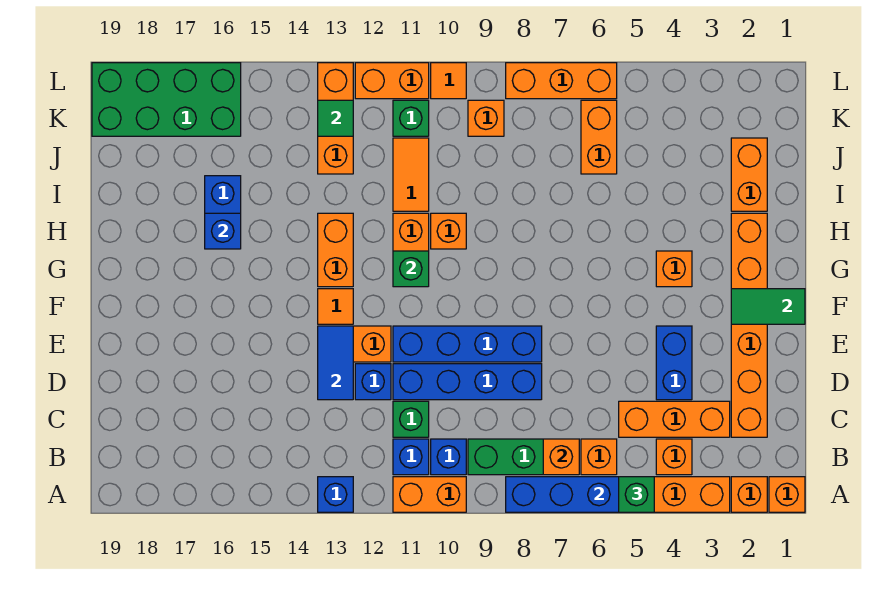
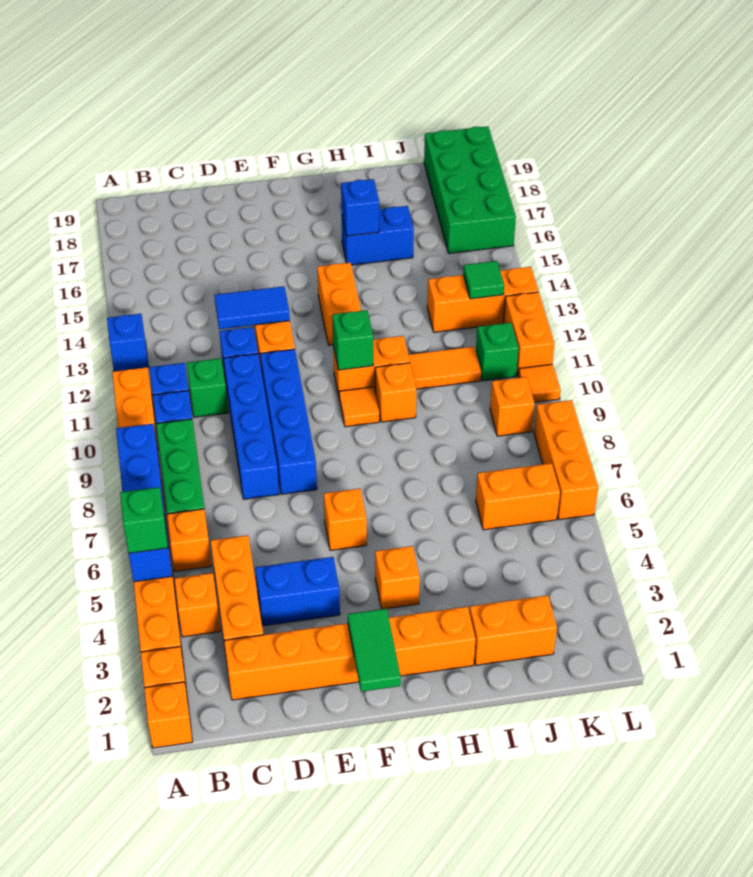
orange brick B7 level 2 -> orange brick F6 level 1
orange tile F13 level 1 -> orange tile G10 level 1
orange brick G13:H13 level 1 -> orange brick G13:G14 level 1

